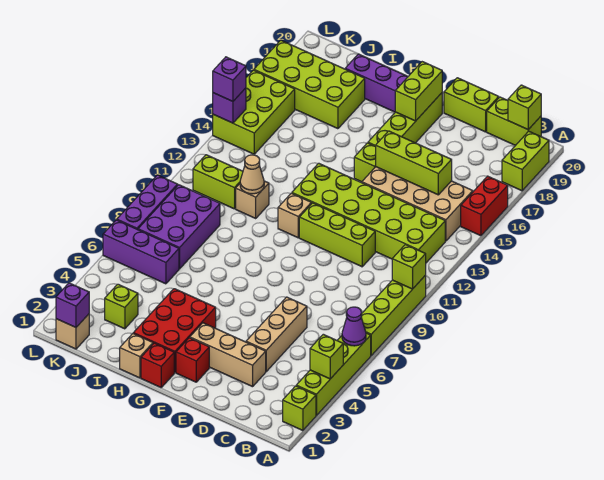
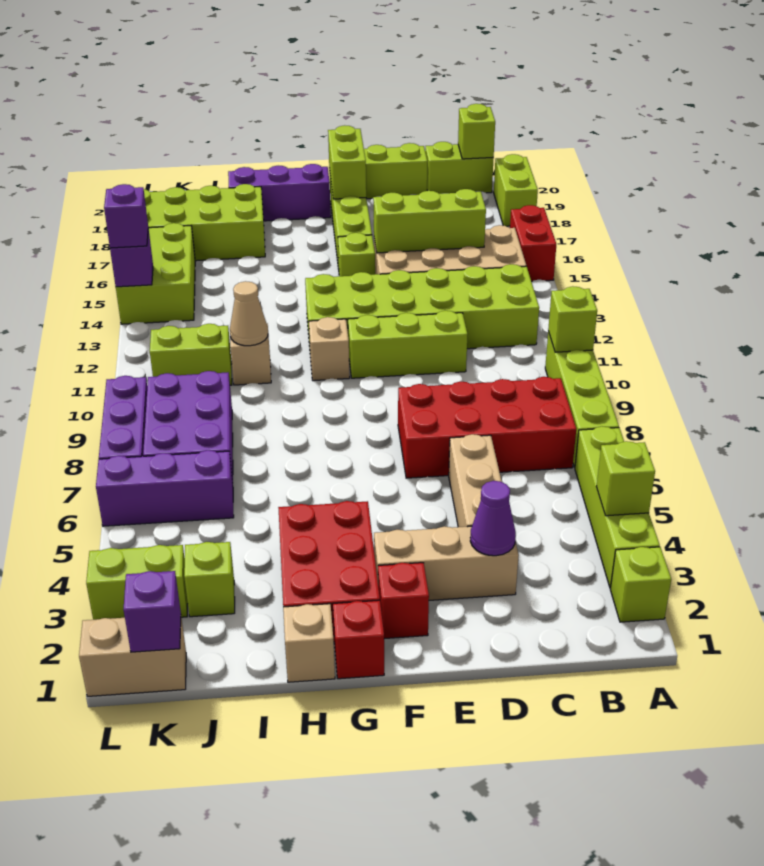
purple cone A6 level 2 -> purple cone D3 level 2
none -> red brick B7:E8 level 1
tan brick K1 level 1 -> tan brick K1:L1 level 1
none -> lime brick K3:L3 level 1

